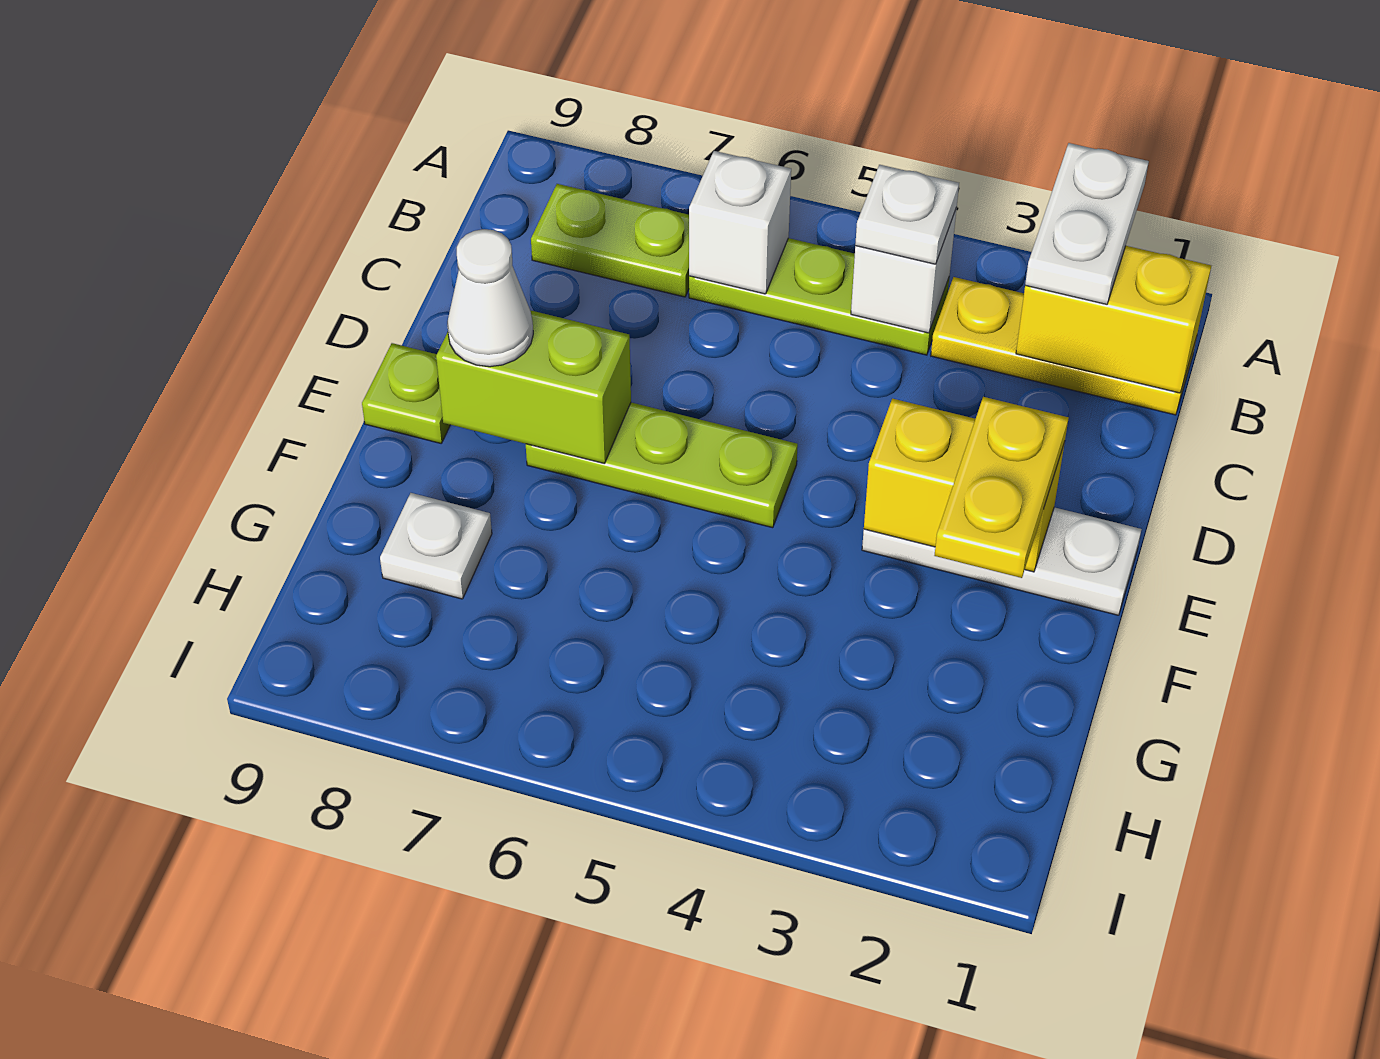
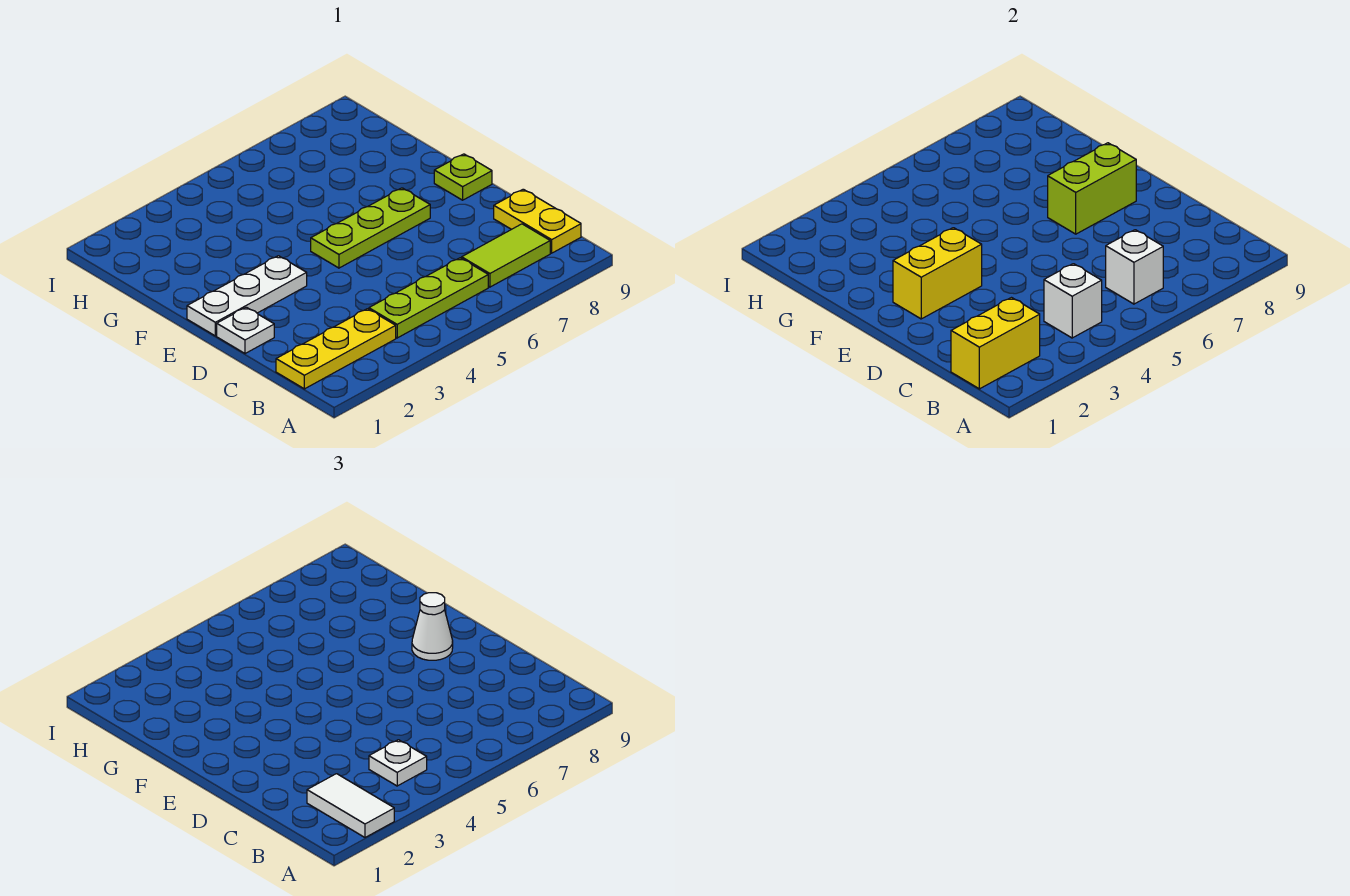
white plate A2:B2 level 3 -> white tile A2:B2 level 3
lime plate B7:B8 level 1 -> lime tile B7:B8 level 1
yellow plate E2:F2 level 3 -> yellow plate B9:C9 level 1
white plate G8 level 1 -> white plate D1 level 1

